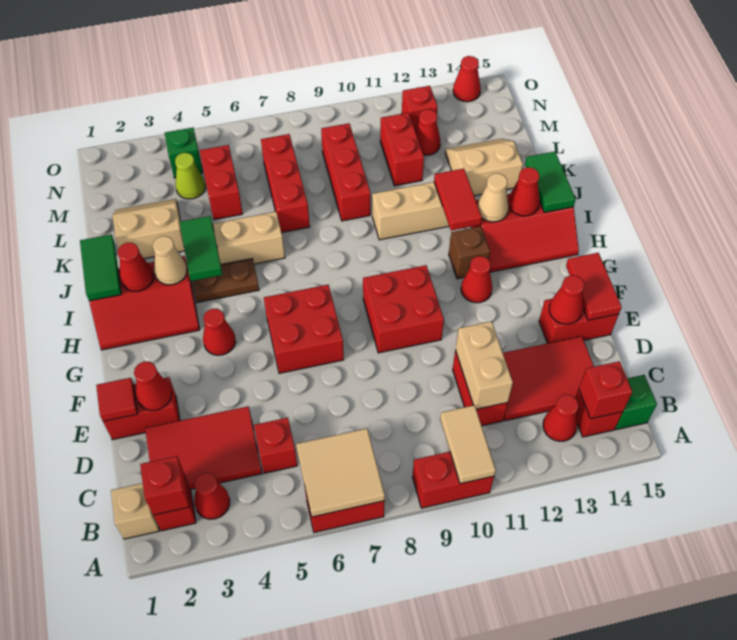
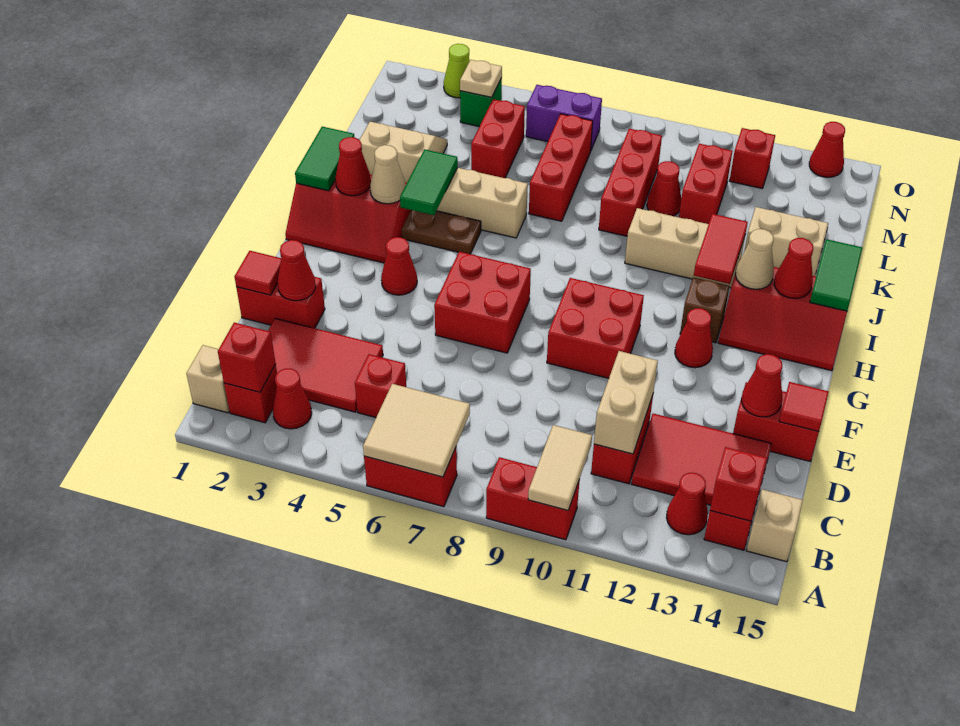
green brick B15 level 1 -> tan brick B15 level 1
red tile E15:F15 level 2 -> red tile E15 level 2
lime cone M4 level 1 -> lime cone O3 level 1
red cone M12 level 1 -> red cone L10 level 1
none -> tan plate N4 level 2
none -> purple brick N6:N7 level 1

